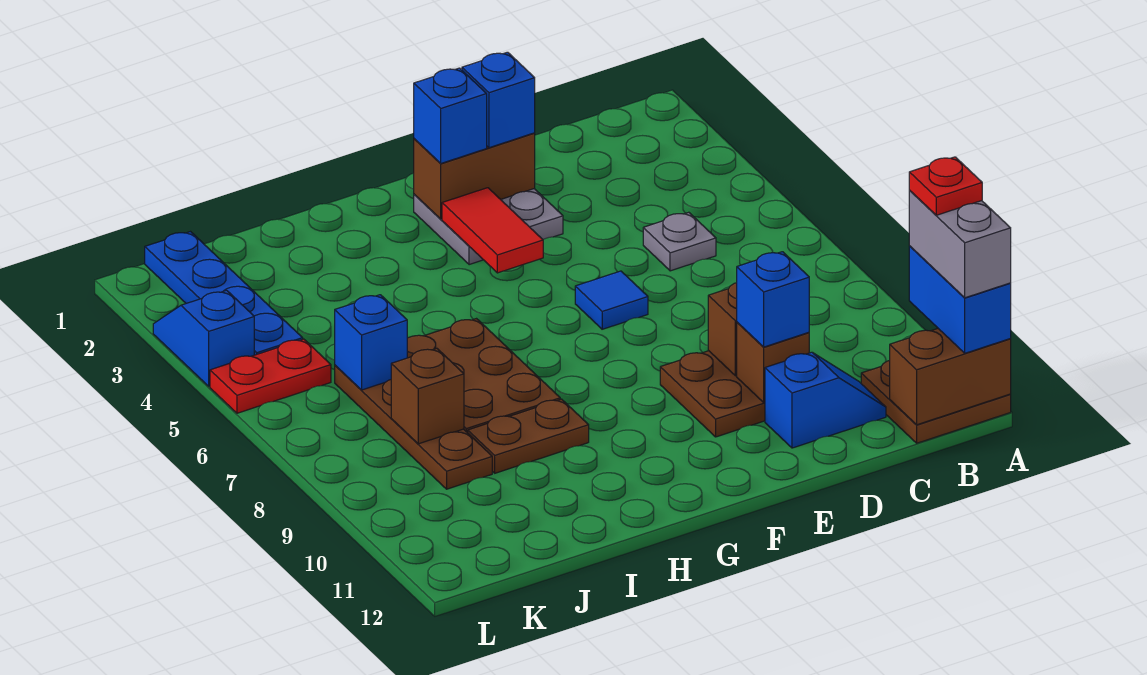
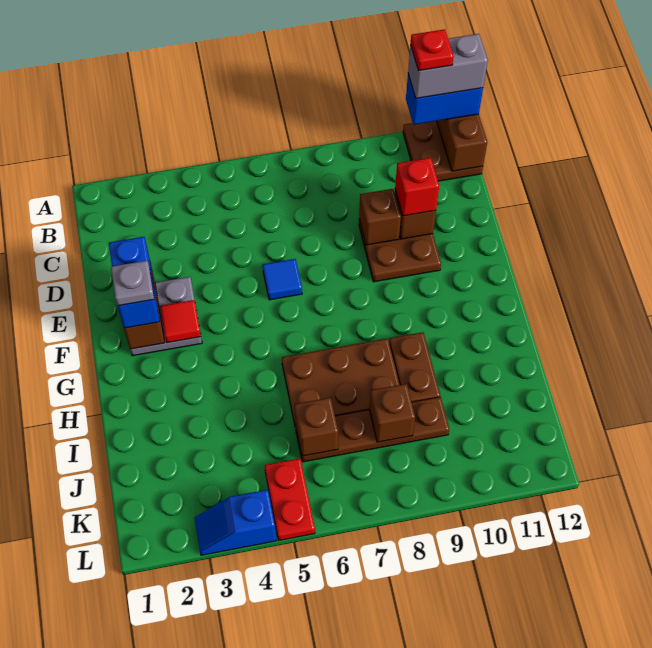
grey plate C5 level 1 -> grey plate F2 level 4
blue slope C11:D11 level 1 top D -> none
blue brick D10 level 3 -> red brick D10 level 3
red tile F3:F4 level 2 -> red tile F3 level 2
blue brick J6 level 2 -> brown brick J6 level 2
blue plate K1:K4 level 1 -> none

